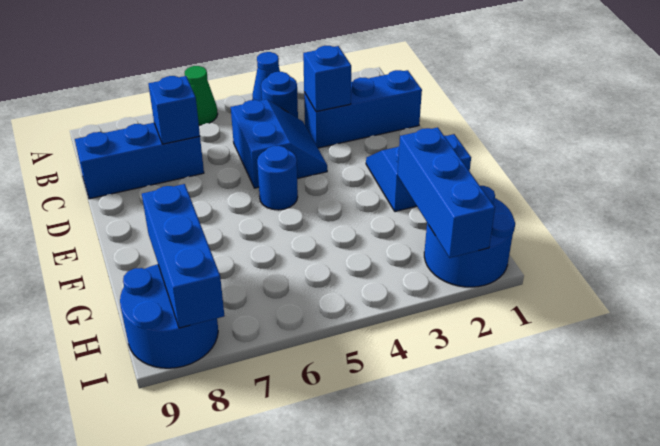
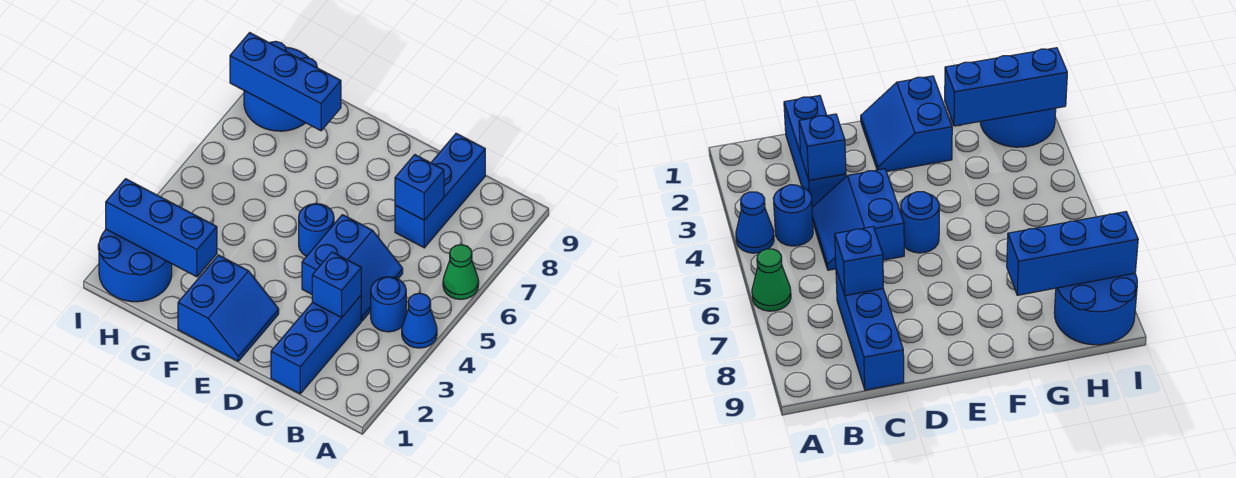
blue slope C4:D5 level 1 top 5 -> blue slope C4:D5 level 1 top D

